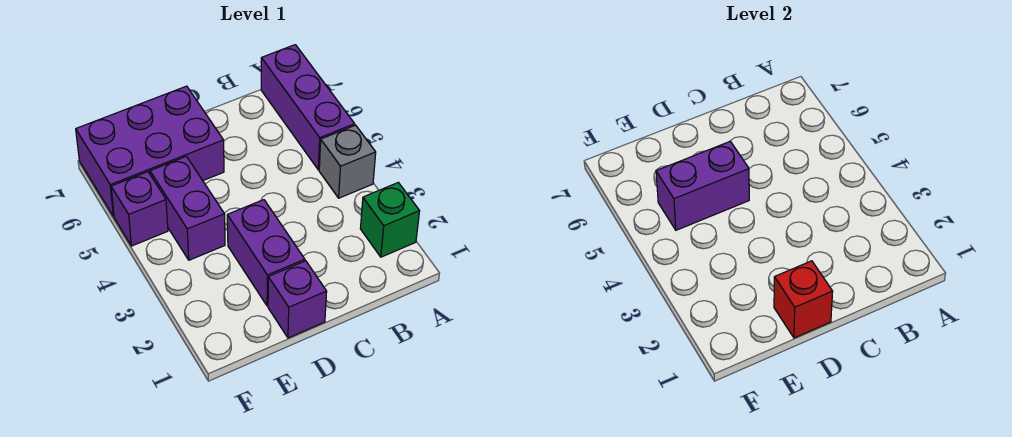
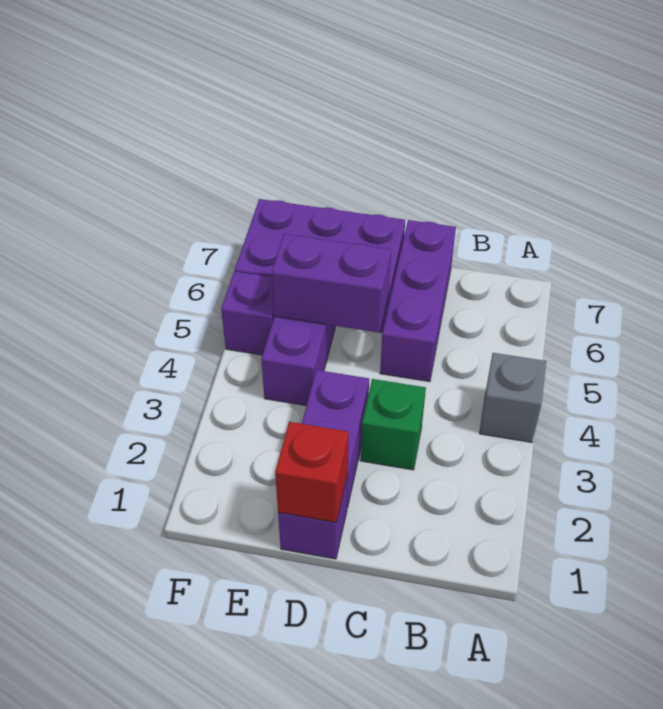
green brick A2 level 1 -> green brick C3 level 1
purple brick A5:A7 level 1 -> purple brick C5:C7 level 1

